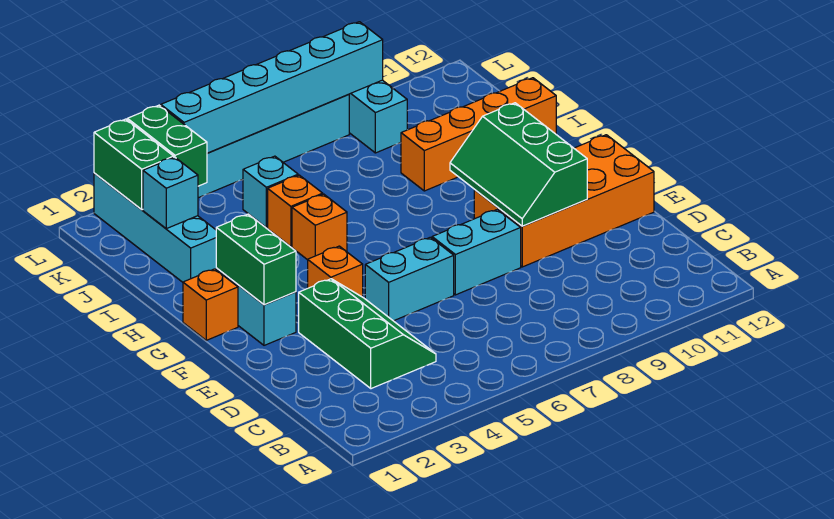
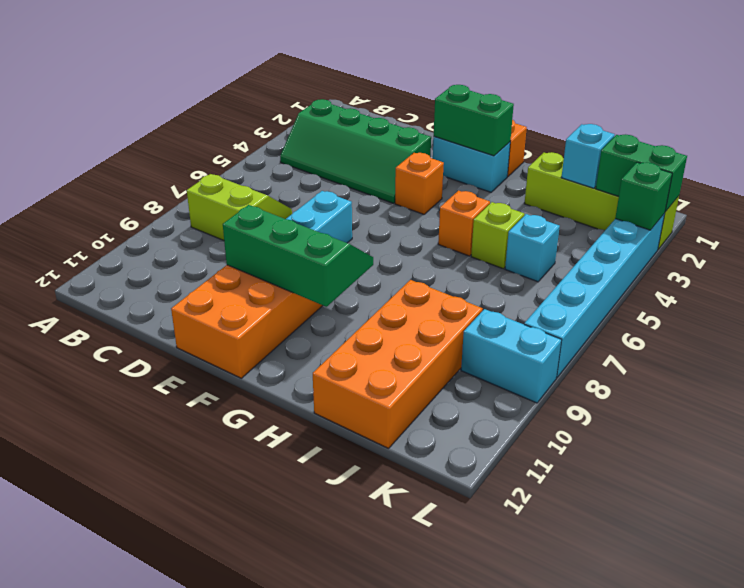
none -> lime slope B7:C8 level 1 top 8
green slope C3:E4 level 1 top 3 -> green slope B3:E4 level 1 top 3
cyan brick E5:E6 level 1 -> none
cyan brick I2:L2 level 1 -> lime brick I2:L2 level 1
orange brick I5 level 1 -> lime brick I5 level 1
orange brick I9:I12 level 1 -> orange brick I9:J12 level 1
green brick K3:L3 level 2 -> green brick L3 level 2
cyan brick L4:L9 level 2 -> none

